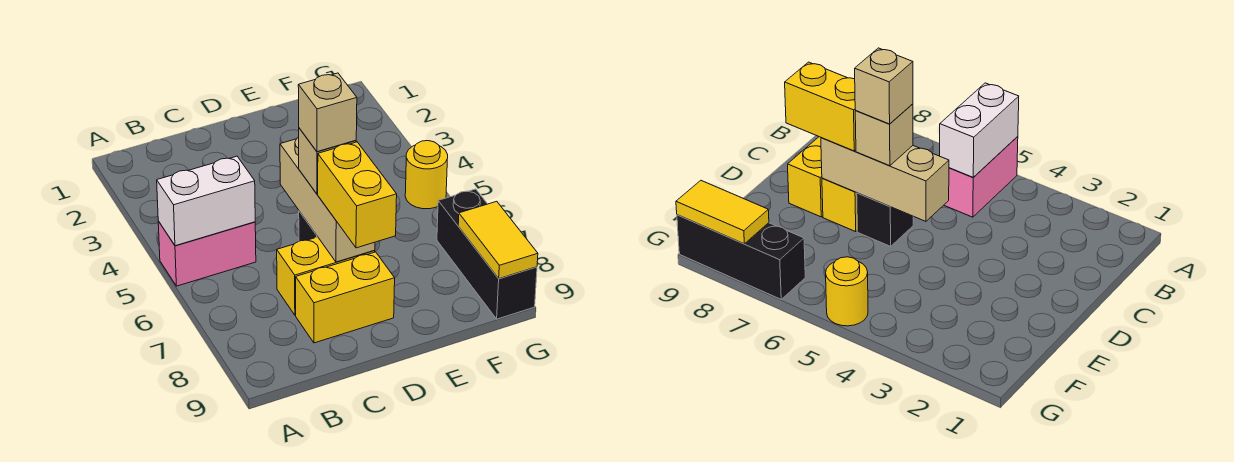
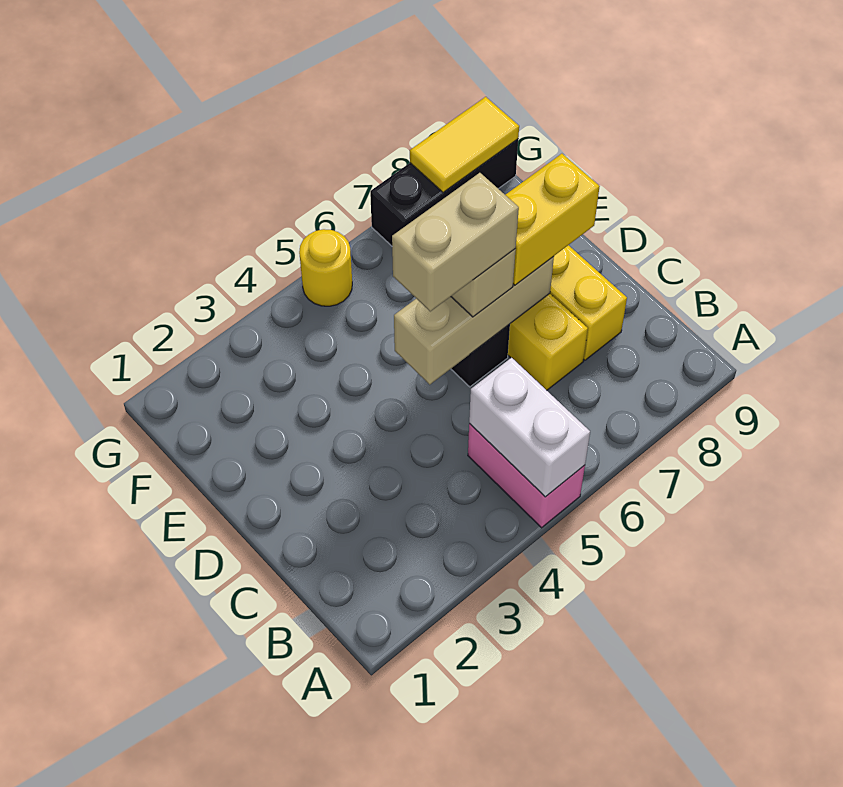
tan brick D6 level 4 -> tan brick D5:D6 level 4

